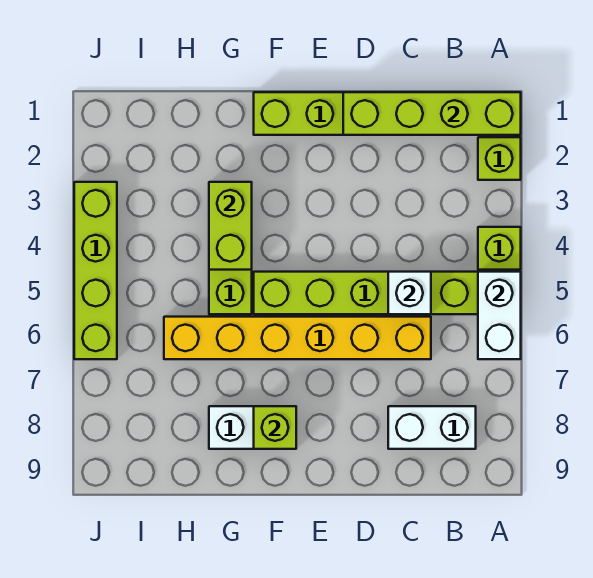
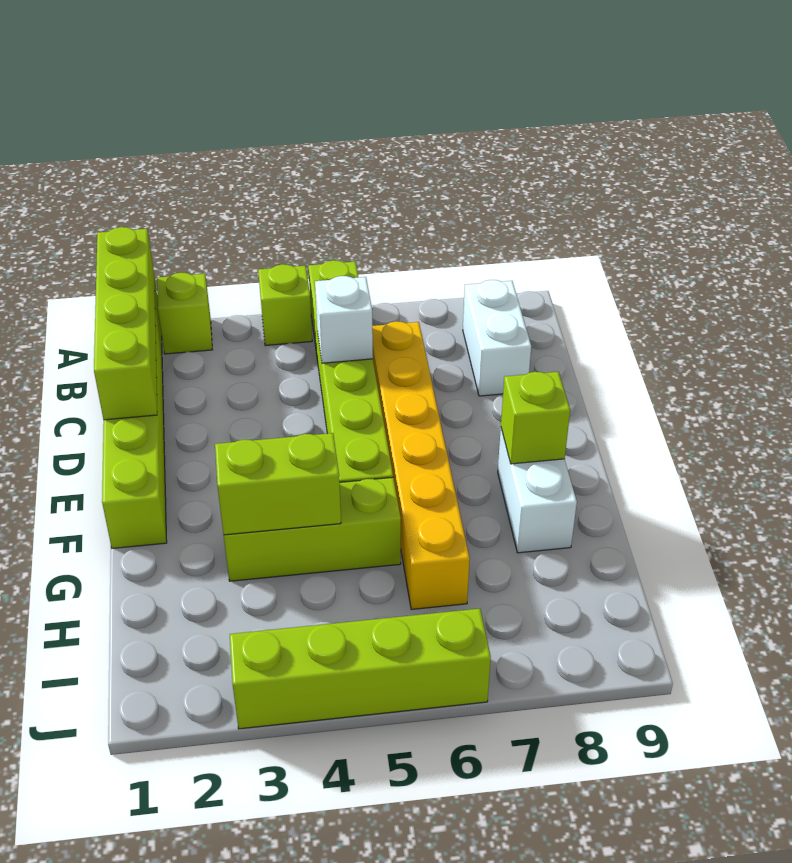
white brick A5:A6 level 2 -> none

